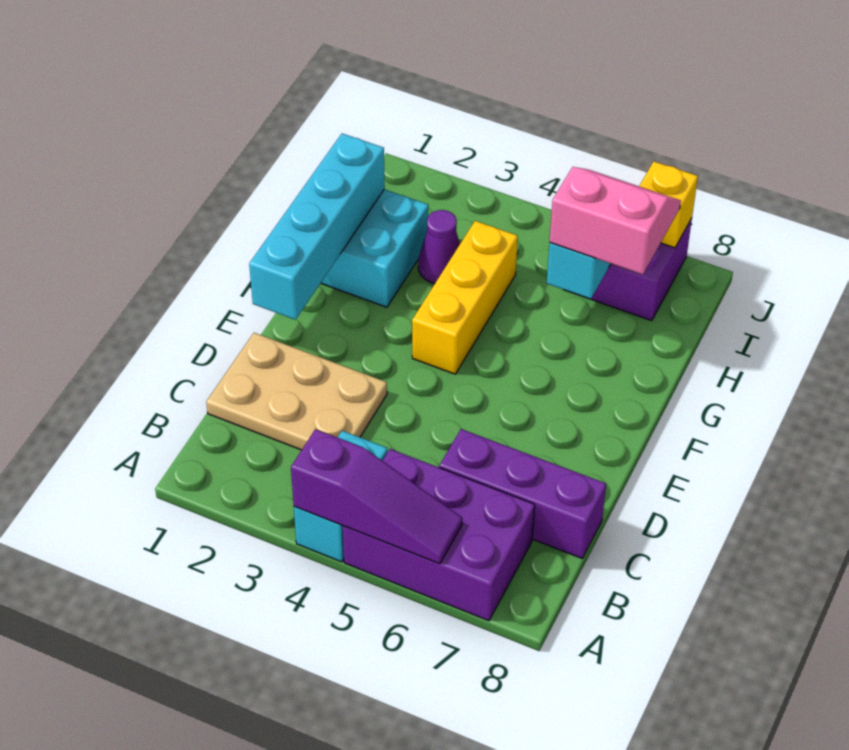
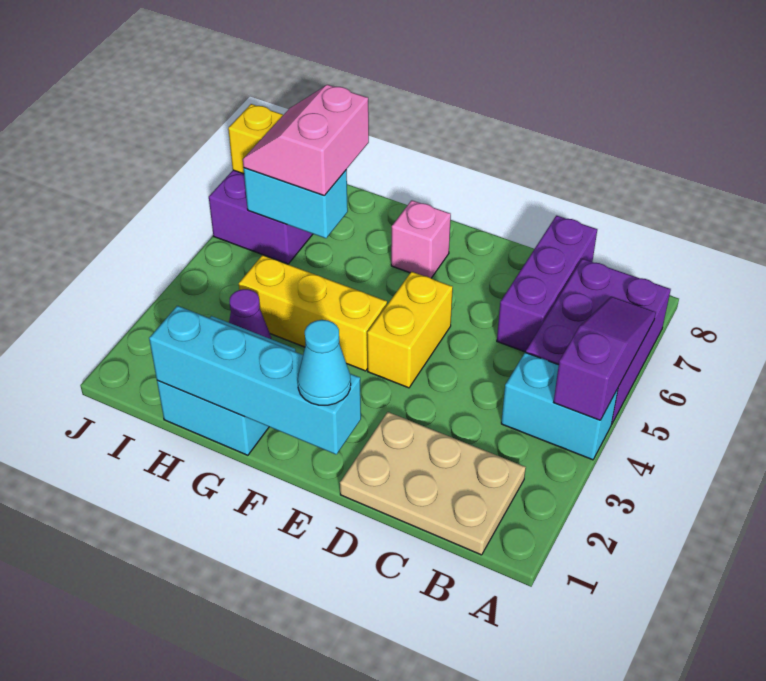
tan plate C1:D3 level 1 -> tan plate B1:D2 level 1
none -> cyan cone E1 level 3
none -> yellow brick E4:E5 level 1
none -> pink brick F7 level 1

